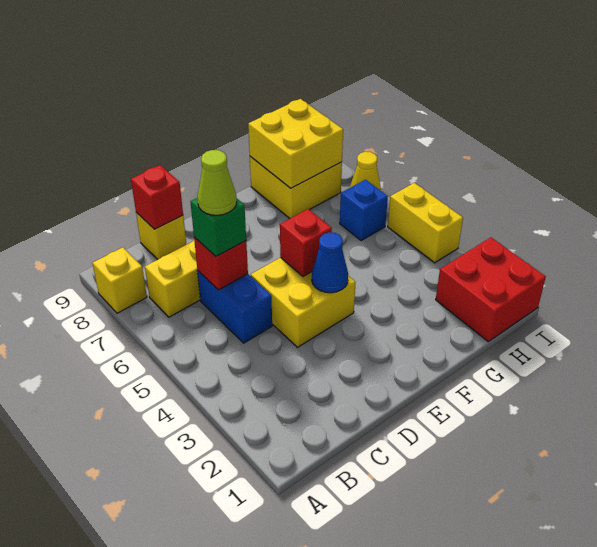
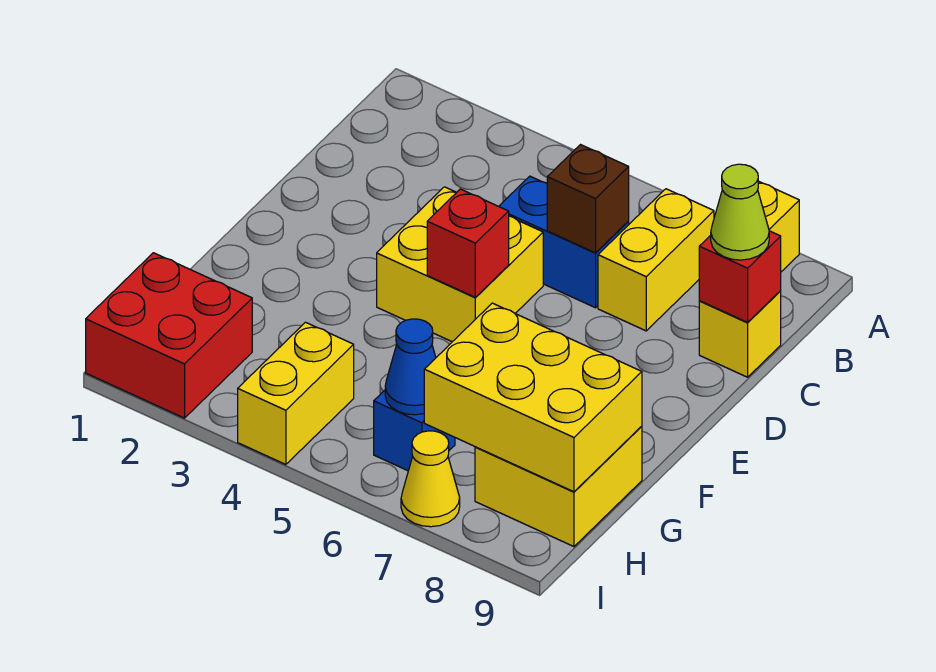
red brick C6 level 2 -> brown brick C6 level 2
green brick C6 level 3 -> none
lime cone C6 level 4 -> lime cone C9 level 3
blue cone E4 level 2 -> blue cone H6 level 2
yellow brick G8:H9 level 2 -> yellow brick G7:H9 level 2
yellow brick I4:I5 level 1 -> yellow brick H4:I4 level 1

